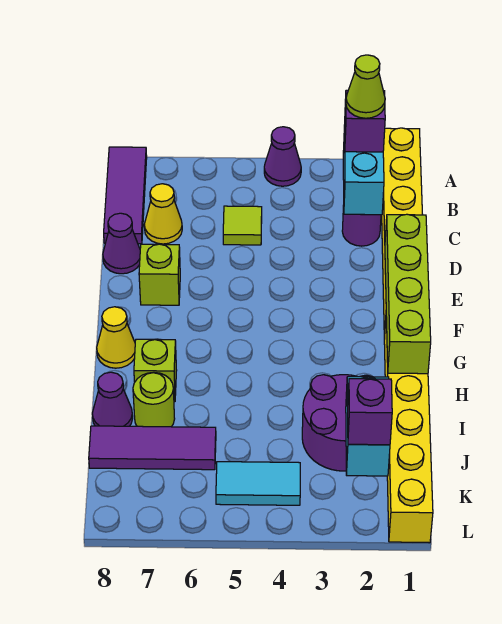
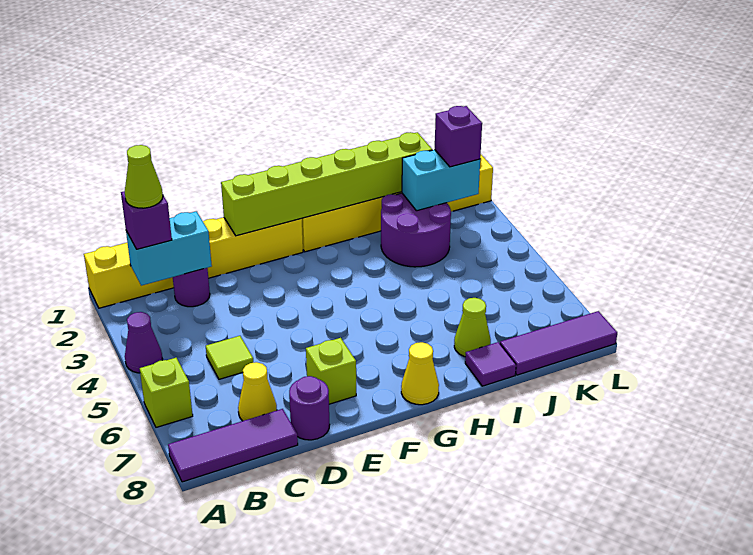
purple cone D8 level 1 -> purple round brick D8 level 1
lime brick E1:H1 level 2 -> lime brick E1:J1 level 2
lime brick H7 level 1 -> lime brick A6 level 1
lime round brick I7 level 1 -> lime cone I7 level 1
purple cone I8 level 1 -> purple tile I8 level 1
purple tile J6:J8 level 1 -> purple tile J8:L8 level 1
cyan tile K4:K5 level 1 -> none

